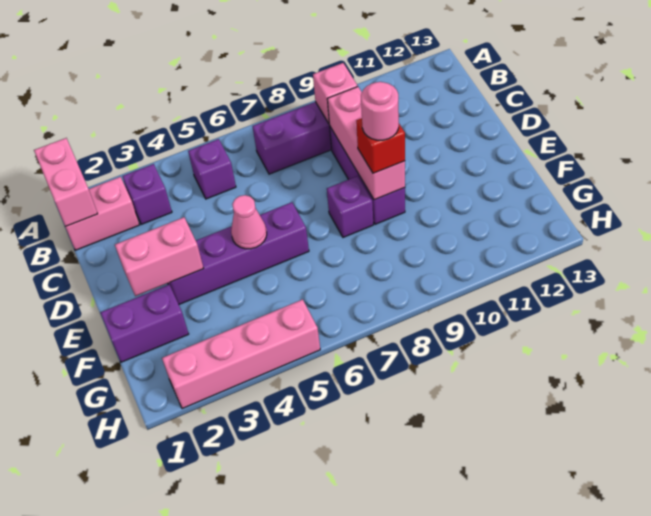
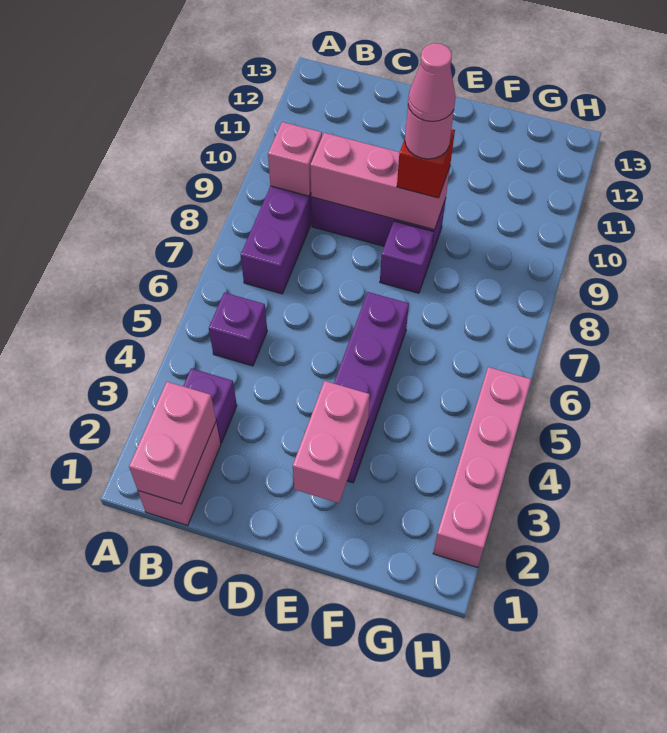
pink brick A1:B1 level 2 -> pink brick B1:B2 level 2
pink cone E5 level 2 -> pink cone E9 level 5
purple brick F1:F2 level 1 -> none

